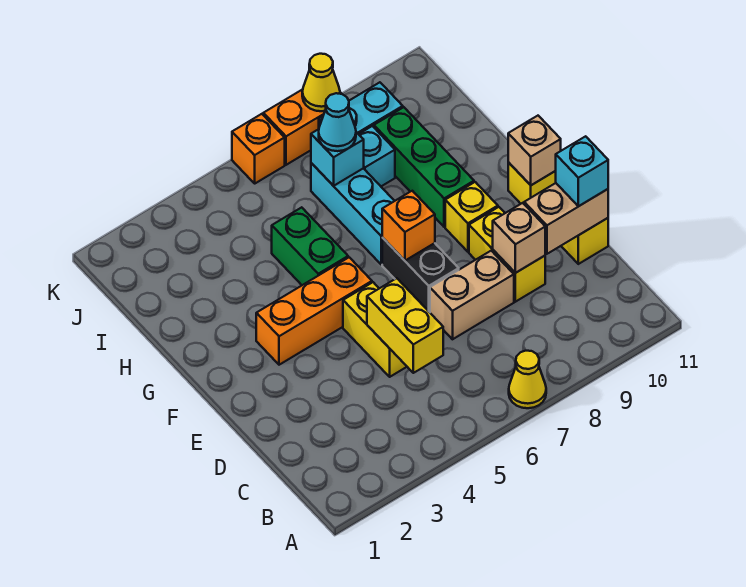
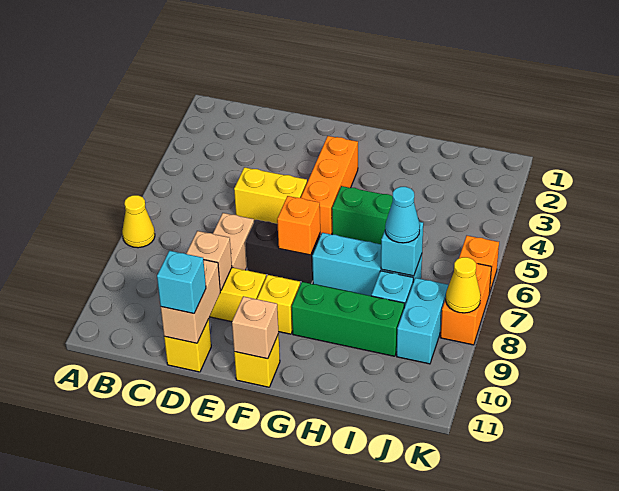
yellow brick C5:D5 level 2 -> none

